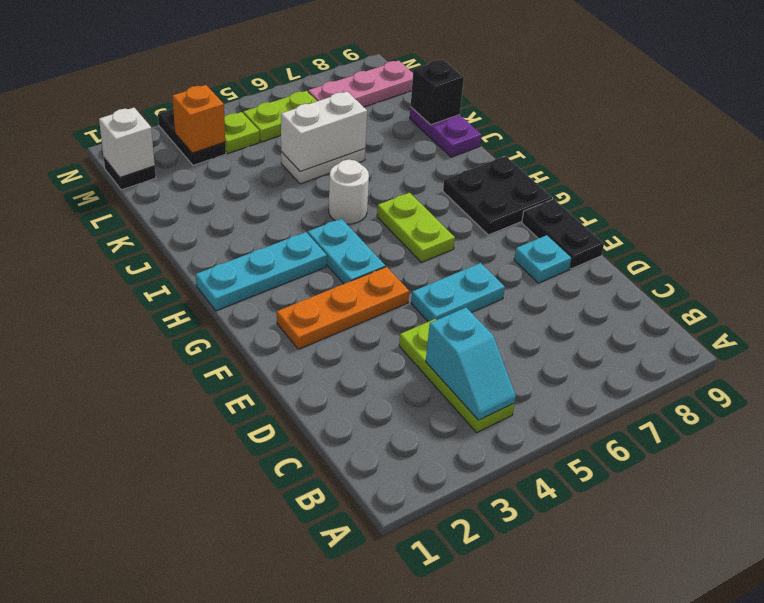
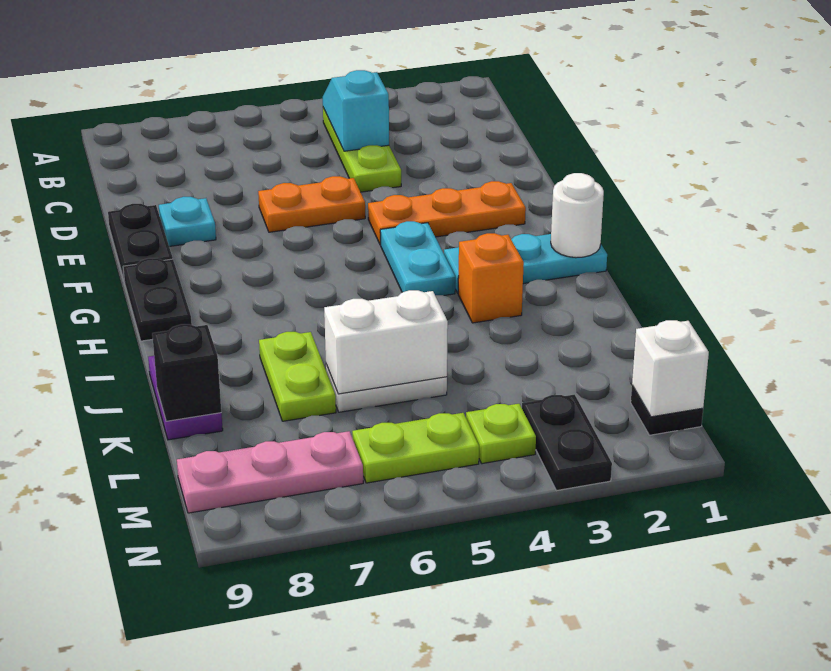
cyan plate E5:E6 level 1 -> orange plate E5:E6 level 1
lime plate G6:H6 level 1 -> lime plate J7:K7 level 1
black plate G8:H9 level 1 -> black plate G9:H9 level 1
white round brick I5 level 1 -> white round brick H1 level 2
orange brick M3 level 2 -> orange brick I3 level 1

